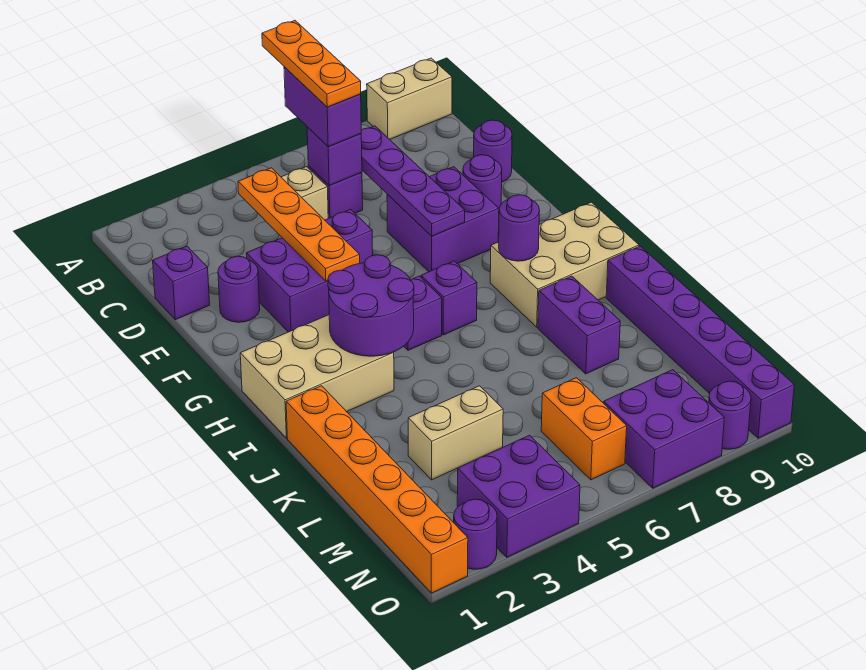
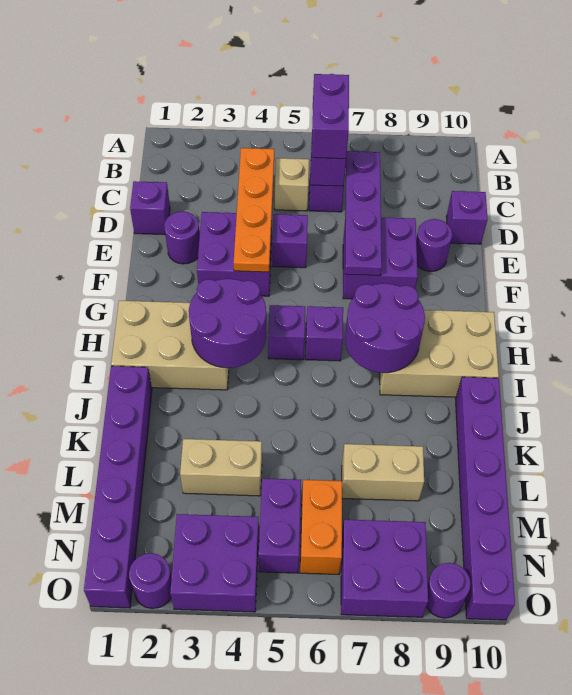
orange plate A6:C6 level 4 -> none
tan brick A9:A10 level 1 -> tan brick L7:L8 level 1
purple round brick D10 level 1 -> purple brick D10 level 1
purple round brick H8 level 2 -> purple round brick H7:I8 level 2
orange brick J1:O1 level 1 -> purple brick J1:O1 level 1
purple brick J8:K8 level 1 -> purple brick M5:N5 level 1

